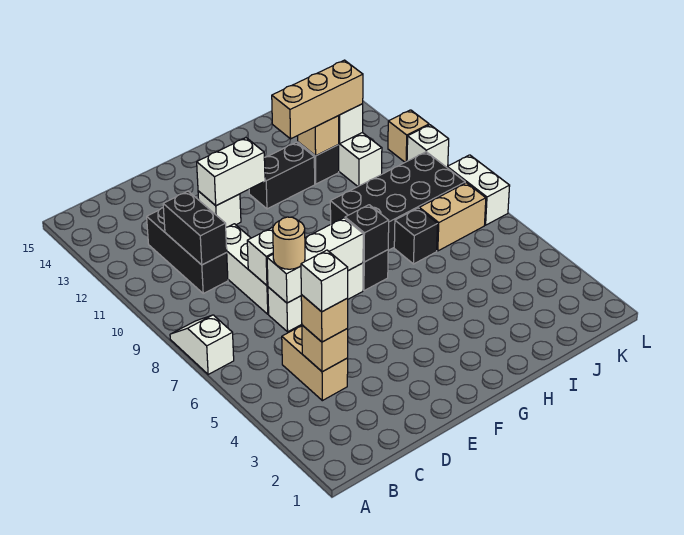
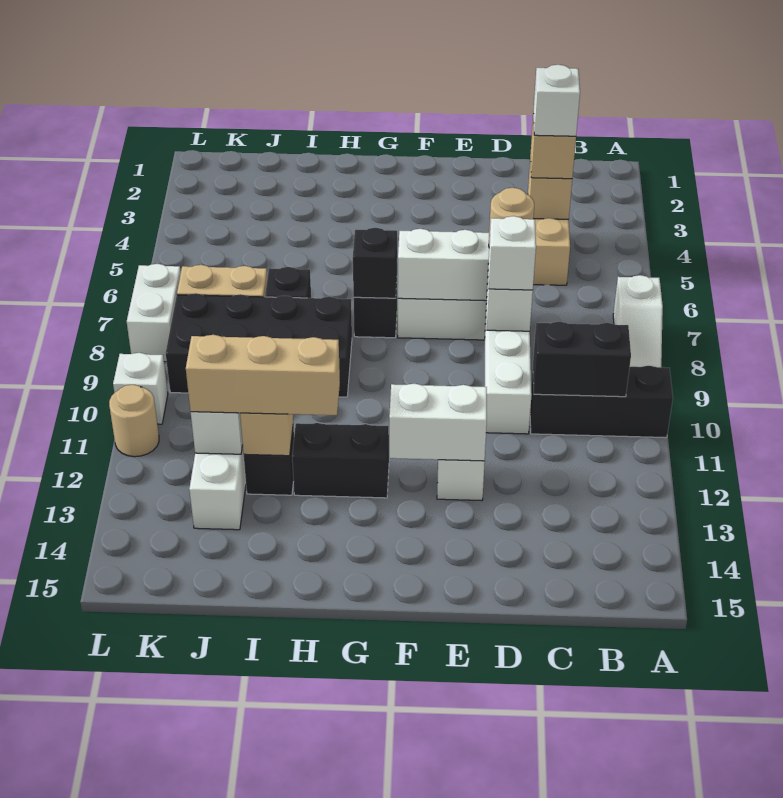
black brick C10:C12 level 1 -> black brick A10:C10 level 1
black brick C10:C11 level 2 -> black brick B10:C10 level 2
none -> white brick D8 level 3
tan brick L11 level 1 -> tan round brick L11 level 1

